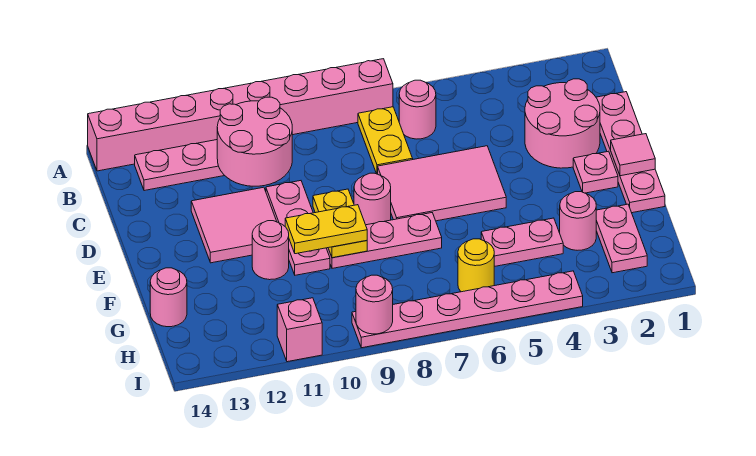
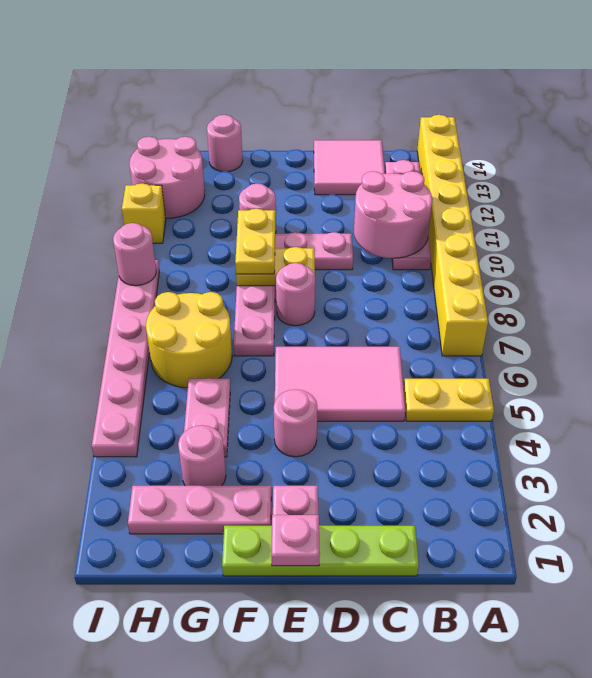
pink brick A7:A14 level 1 -> yellow brick A7:A14 level 1
pink round brick B6 level 1 -> pink round brick E4 level 1
yellow plate B7:C7 level 1 -> yellow plate A5:B5 level 1
pink plate C1:F1 level 1 -> lime plate C1:F1 level 1
pink round brick C2:D3 level 1 -> pink round brick H12:I13 level 1
pink tile D5:E7 level 1 -> pink tile C5:E6 level 1
pink tile D11:E12 level 1 -> pink tile C13:D14 level 1
pink tile E1 level 2 -> pink plate E1 level 2
pink plate G2:H2 level 1 -> pink plate F2:H2 level 1
yellow round brick H6 level 1 -> yellow round brick G6:H7 level 1
pink brick I11 level 1 -> yellow brick I11 level 1

